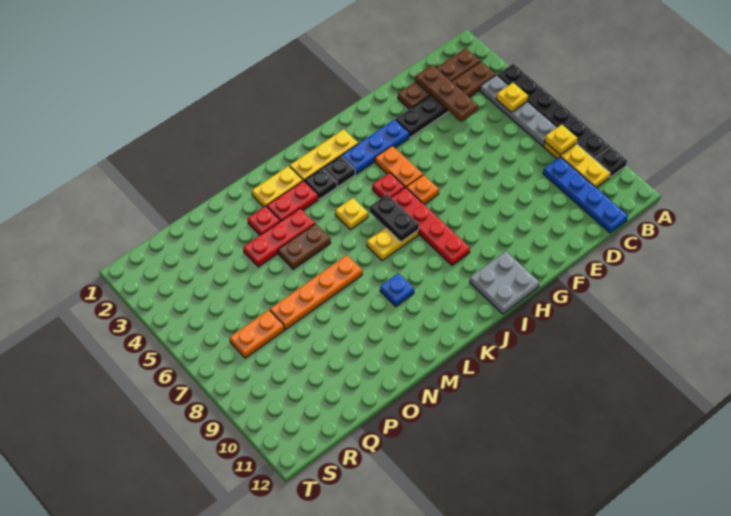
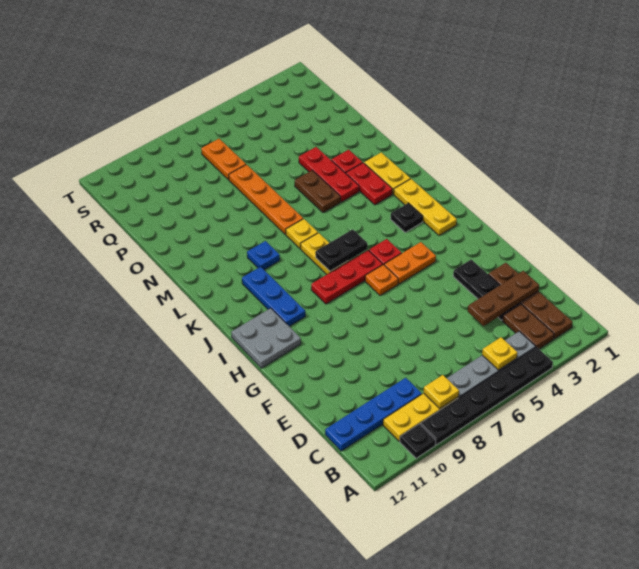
blue plate G3:I3 level 1 -> blue plate I10:K10 level 1
red plate I6:I9 level 1 -> red plate I6:I8 level 1
black plate K3 level 1 -> none
yellow plate K5 level 1 -> yellow plate L7 level 1

